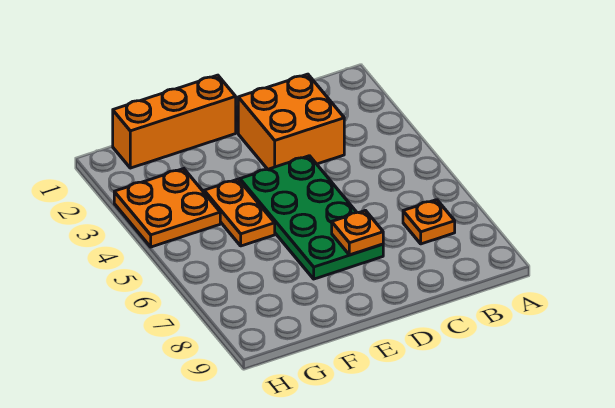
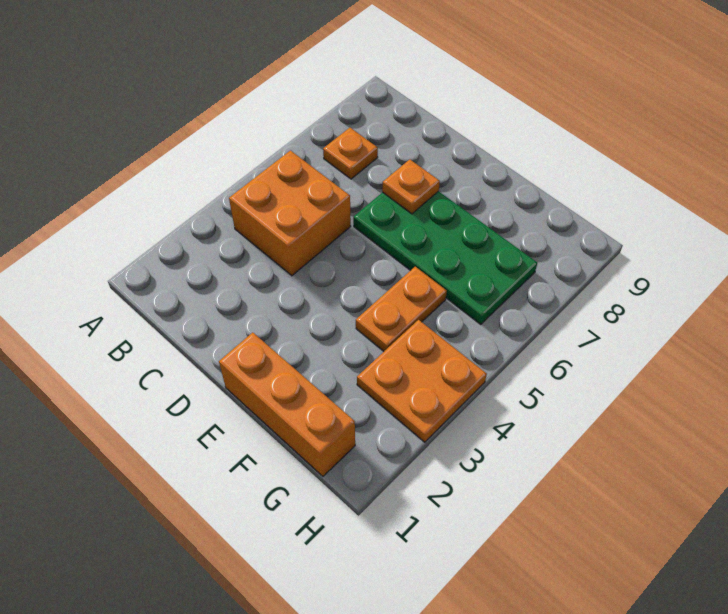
orange brick C2:D3 level 1 -> orange brick B4:C5 level 1
green plate D4:E7 level 1 -> green plate D6:G7 level 1

